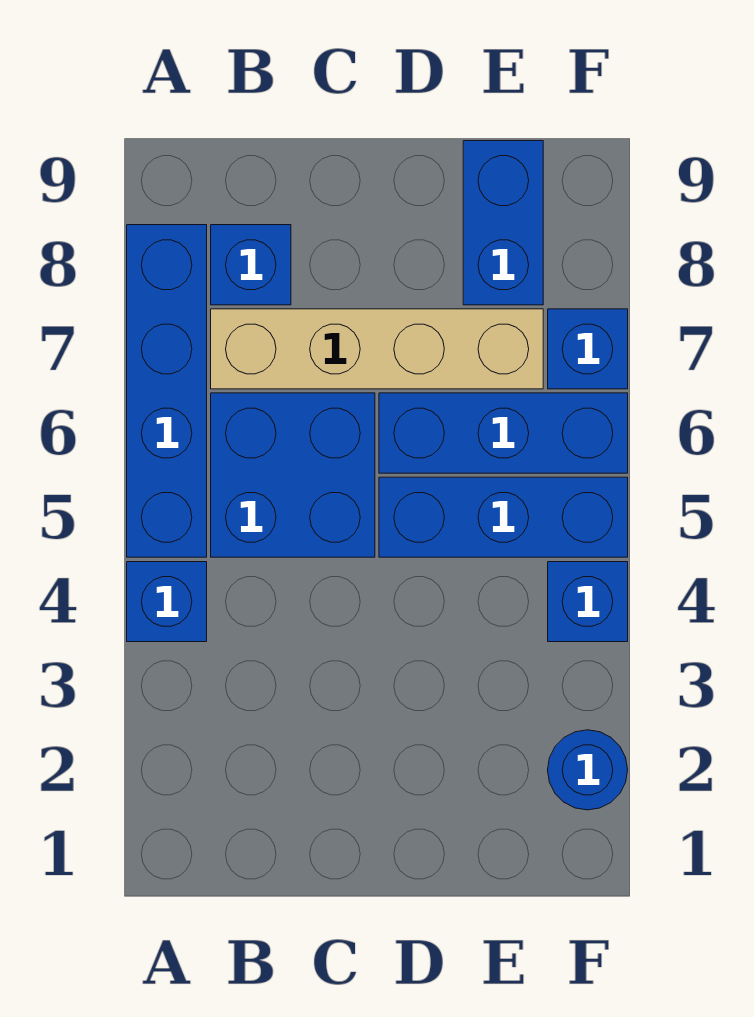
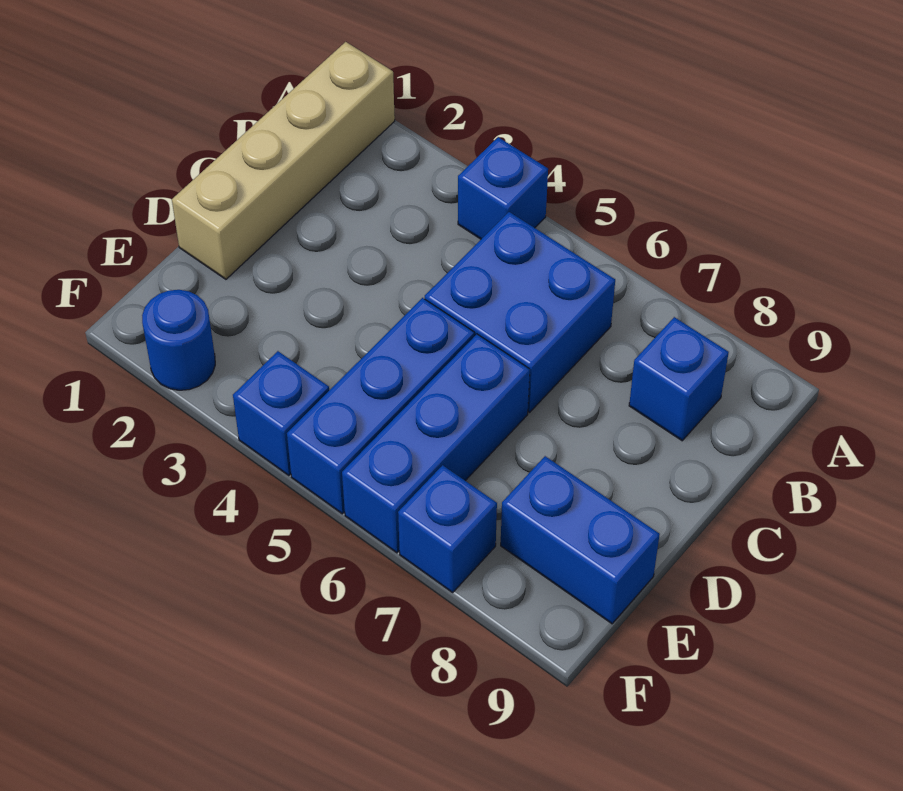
blue brick A5:A8 level 1 -> none
tan brick B7:E7 level 1 -> tan brick A1:D1 level 1

